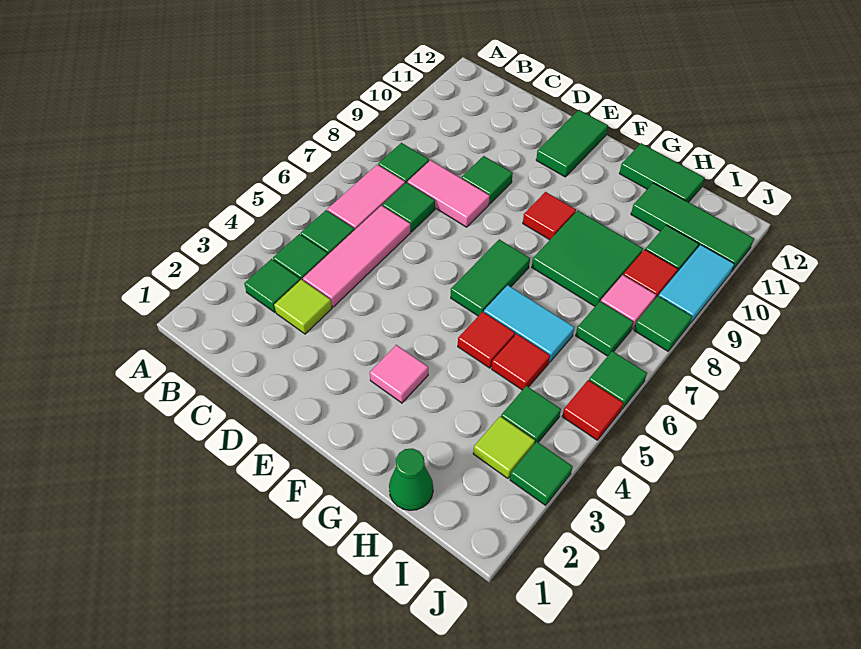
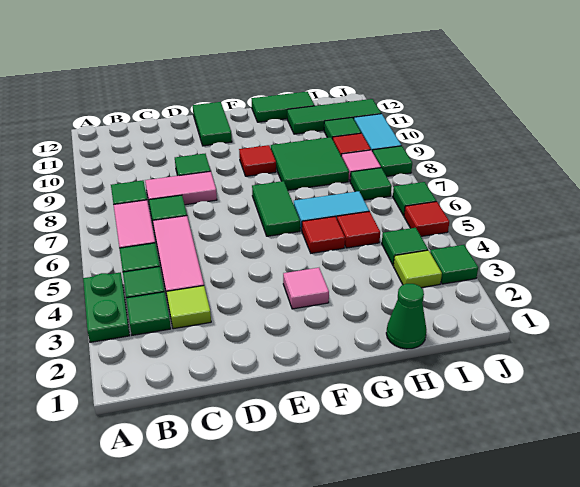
none -> green plate A3:A4 level 1

